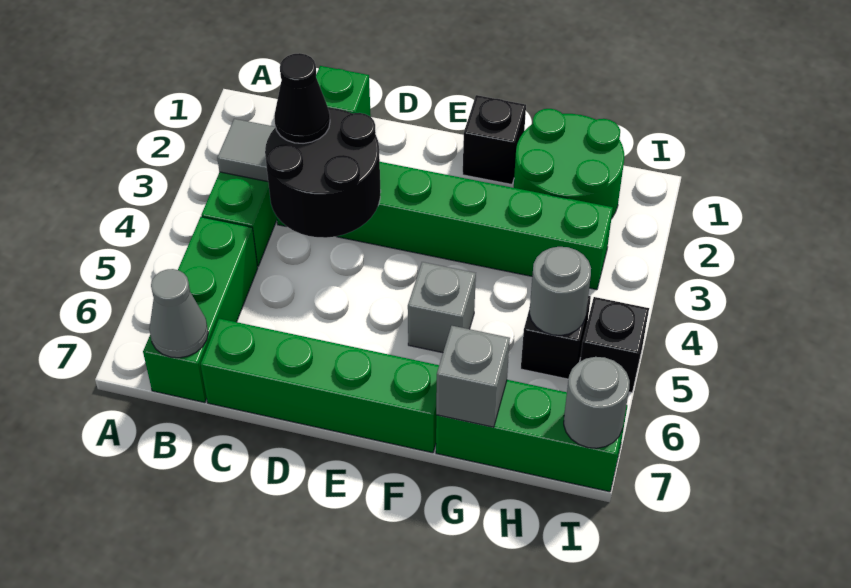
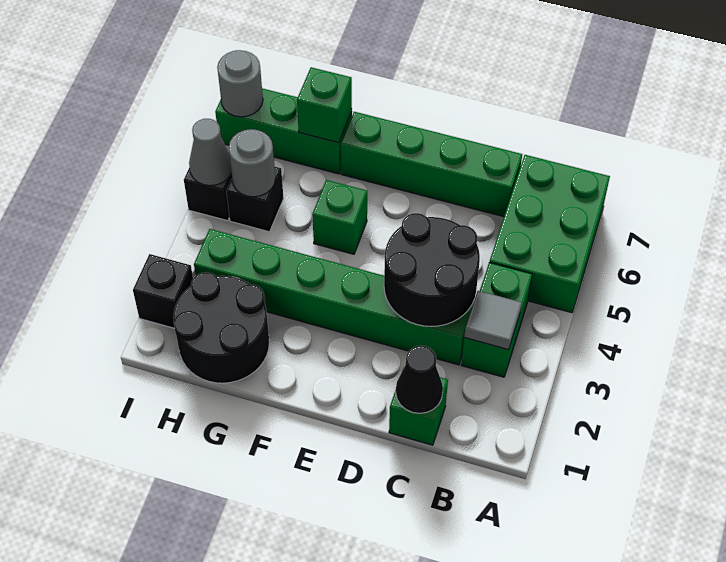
green brick B5:B7 level 1 -> green brick A5:B7 level 1
grey cone B7 level 2 -> grey cone I5 level 2
black cone C3 level 3 -> black cone C1 level 2
black brick F1 level 1 -> black brick I2 level 1
grey brick F5 level 1 -> green brick F5 level 1
green round brick G1:H2 level 1 -> black round brick G1:H2 level 1
grey brick G7 level 2 -> green brick G7 level 2

